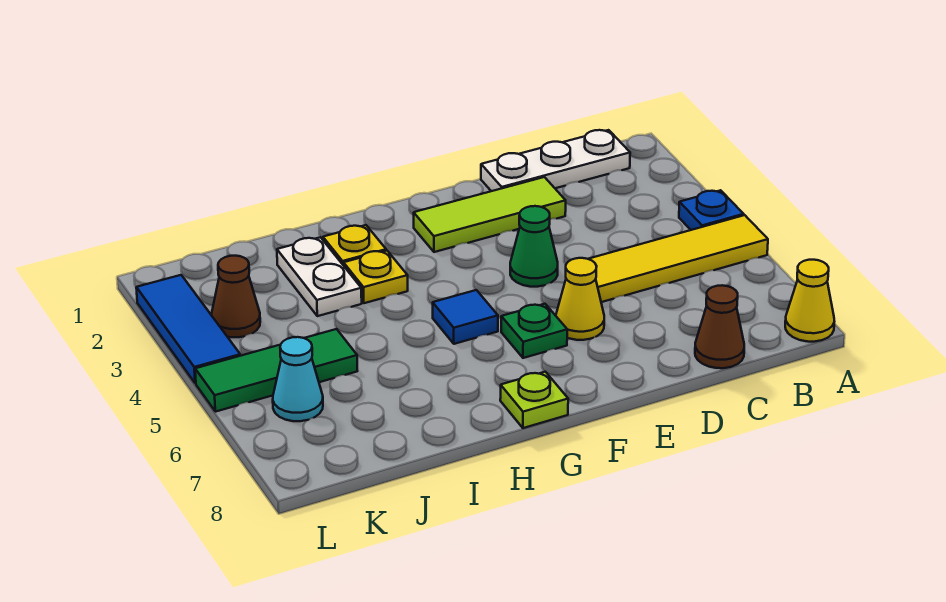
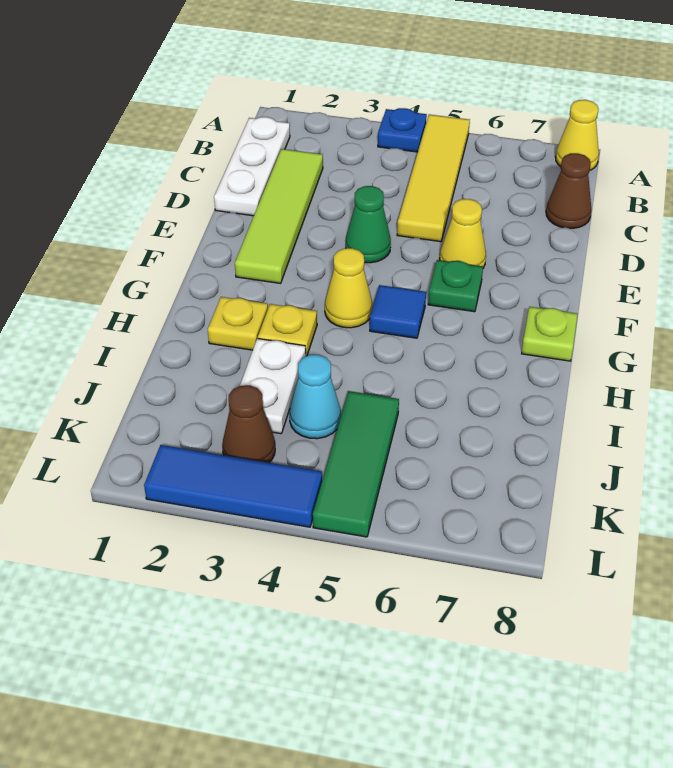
lime tile D2:F2 level 1 -> lime tile C2:F2 level 1
none -> yellow cone G4 level 1
white plate I2:I3 level 1 -> white plate I3:J3 level 1
cyan cone K6 level 1 -> cyan cone J4 level 1

